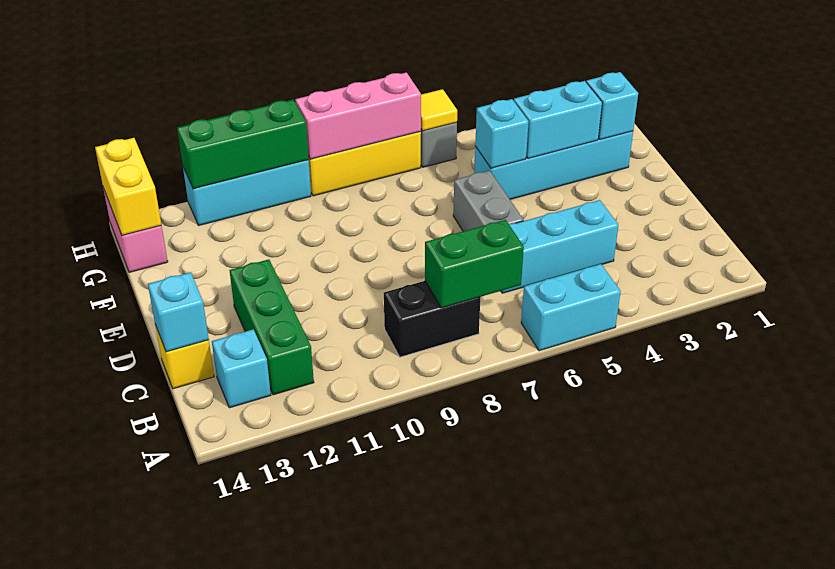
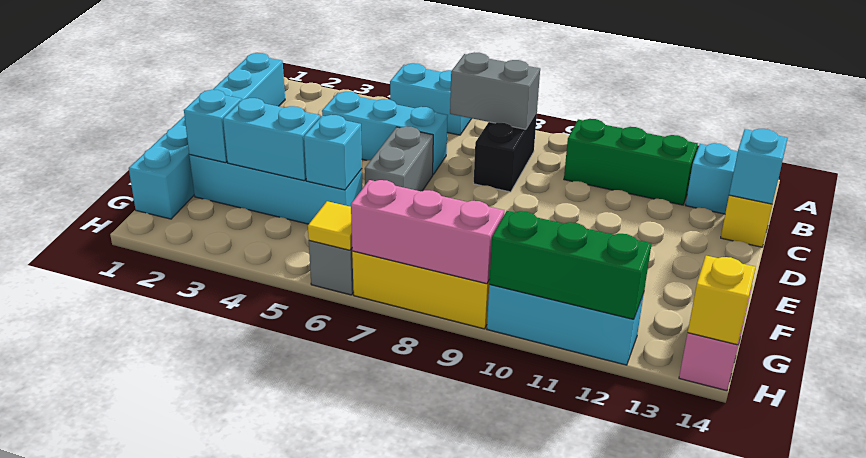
none -> cyan brick B1:G1 level 1
green brick B7:B8 level 2 -> grey brick B7:B8 level 2
black brick B8:B9 level 1 -> black brick B8:C8 level 1
green brick B12:D12 level 1 -> green brick B10:B12 level 1
yellow brick G14:H14 level 2 -> yellow brick H14 level 2

